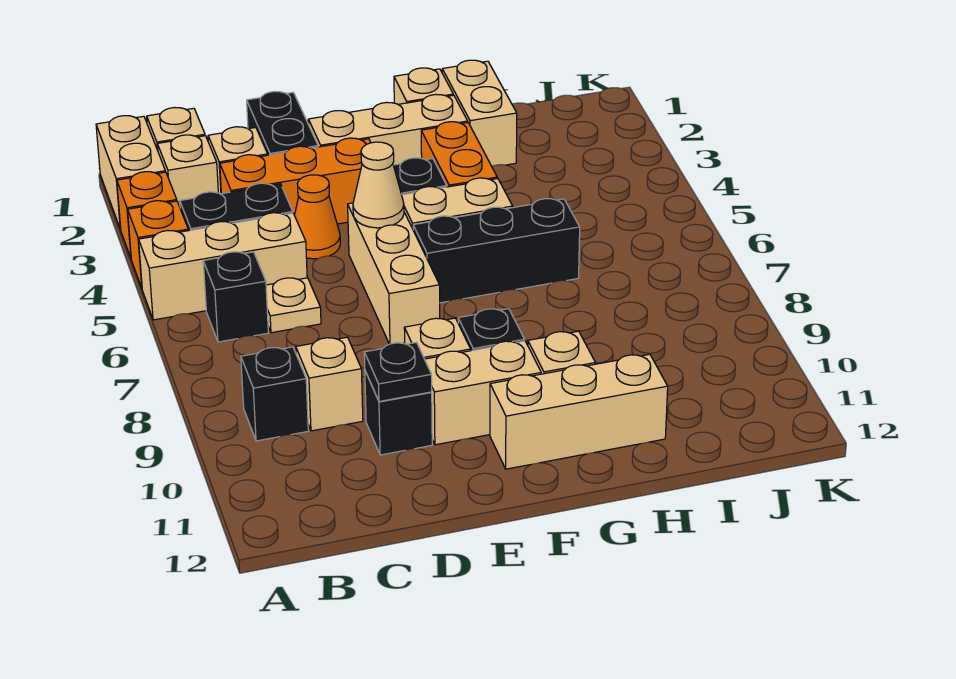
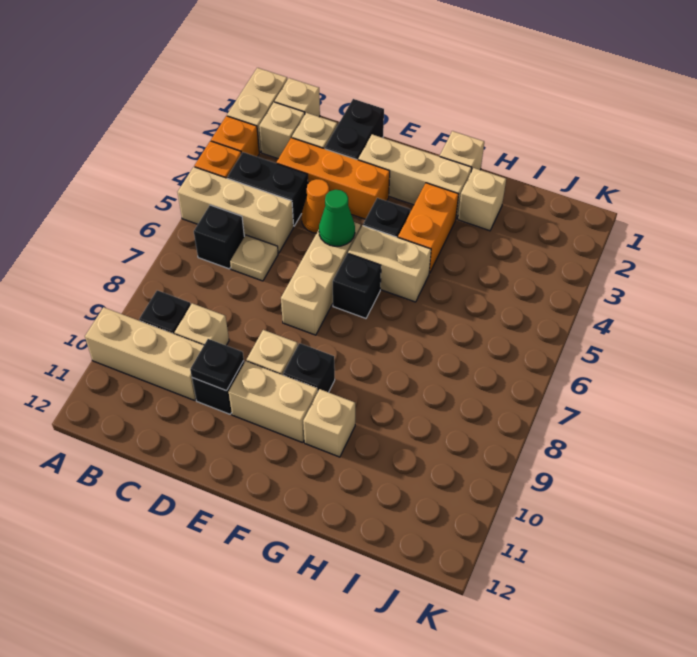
tan cone E5 level 2 -> green cone E5 level 2
black brick F6:H6 level 1 -> black brick F6 level 1
tan brick F11:H11 level 1 -> tan brick A10:C10 level 1
tan brick H1:H2 level 1 -> tan brick H2 level 1

